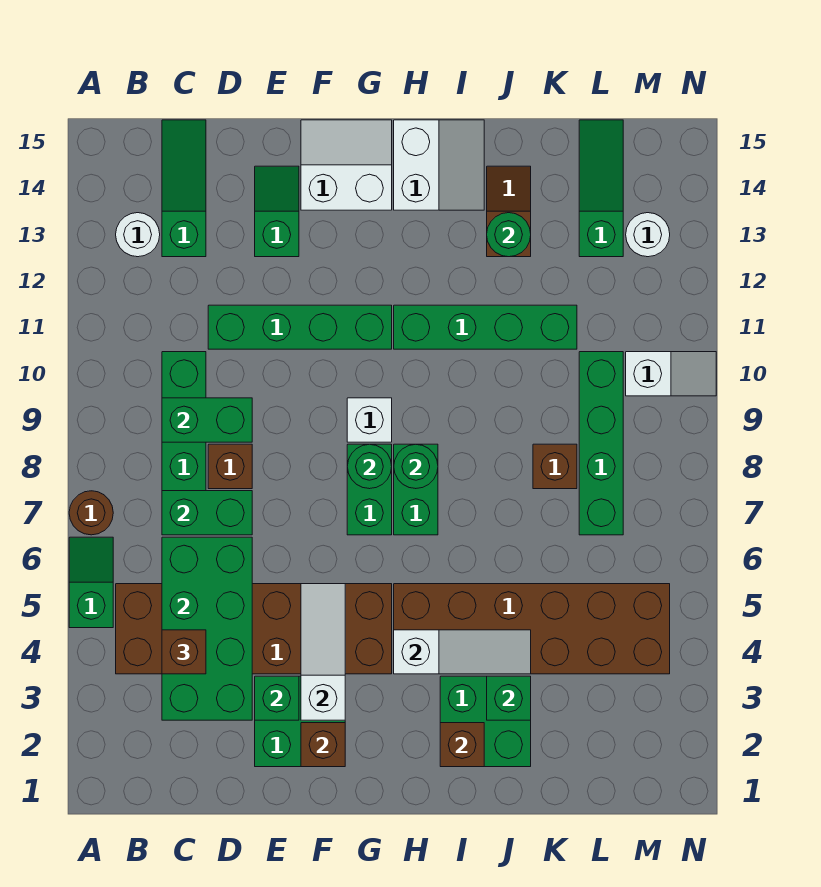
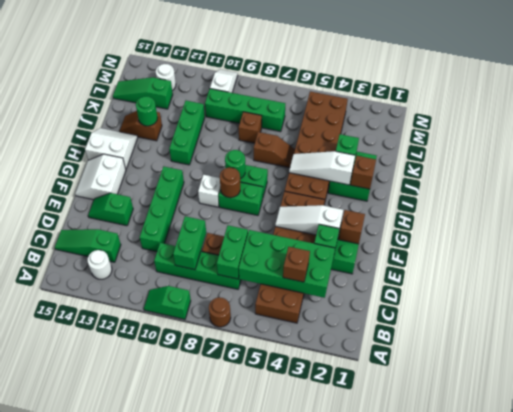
green slope A5:A6 level 1 top 5 -> green slope A9:A10 level 1 top 9
green round brick G8 level 2 -> brown round brick G8 level 2
white slope H4:J4 level 2 top H -> white slope I3:I5 level 2 top 3
green brick H11:K11 level 1 -> green brick I11:K11 level 1
none -> brown slope J6:J7 level 1 top 7

